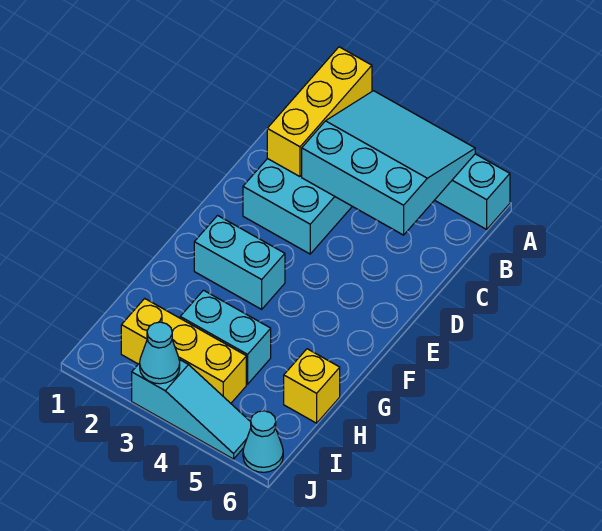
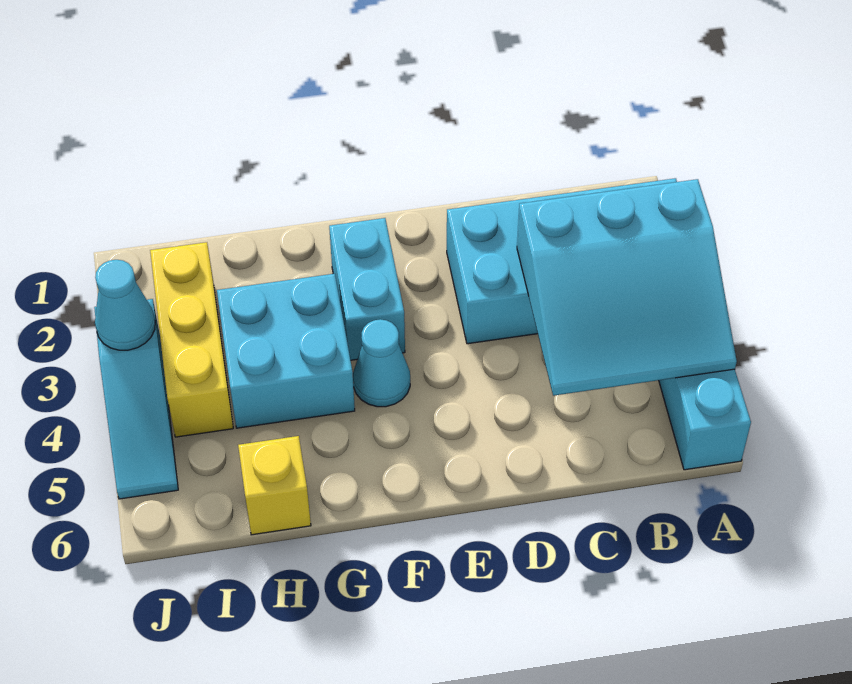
yellow brick A2:C2 level 2 -> none
cyan slope A3:C5 level 2 top C -> cyan slope A3:C5 level 2 top 3
cyan brick H3:H4 level 1 -> cyan brick G3:H4 level 1
cyan cone J6 level 1 -> cyan cone F4 level 1

